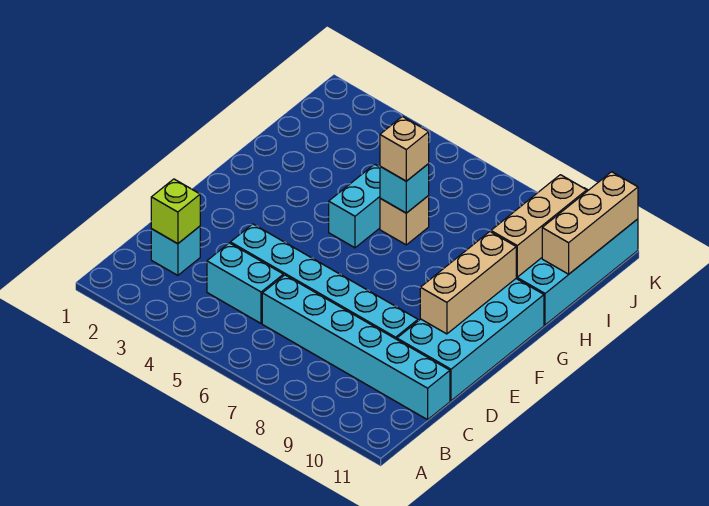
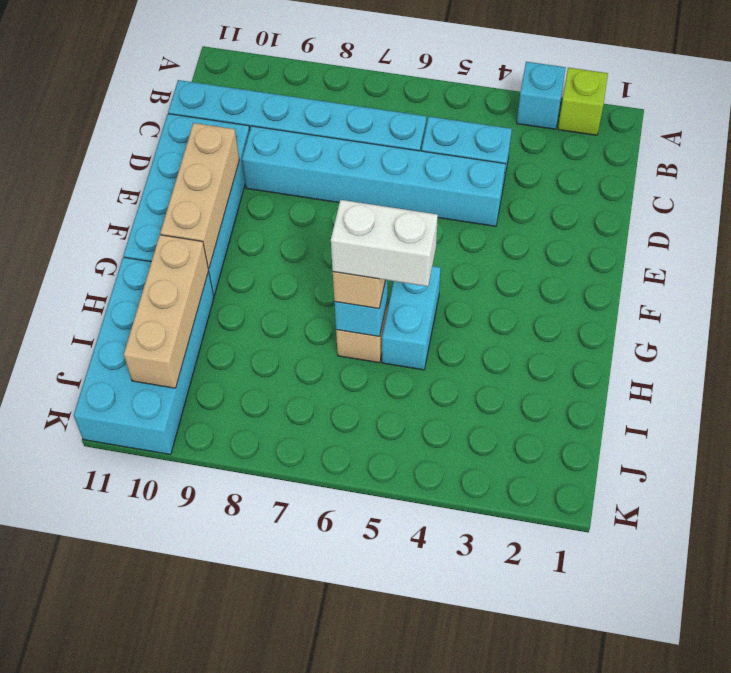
cyan brick C2 level 1 -> cyan brick A3 level 1
lime brick C2 level 2 -> lime brick A2 level 1
none -> white brick H5:H6 level 4
tan brick I11:K11 level 2 -> none

